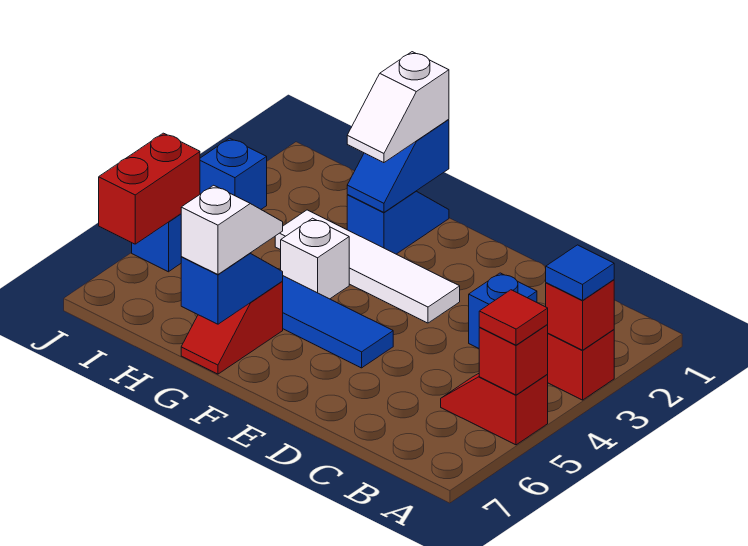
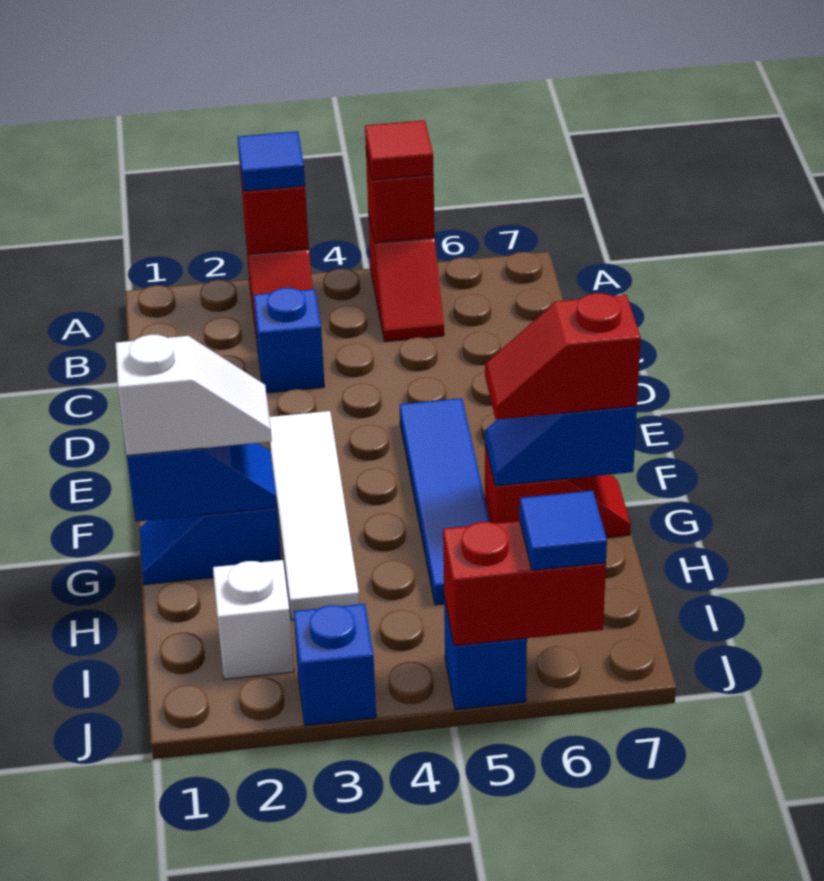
white brick G4 level 1 -> white brick I2 level 1
white slope G6:G7 level 3 top 7 -> red slope G6:G7 level 3 top 7
none -> blue tile J6 level 3

